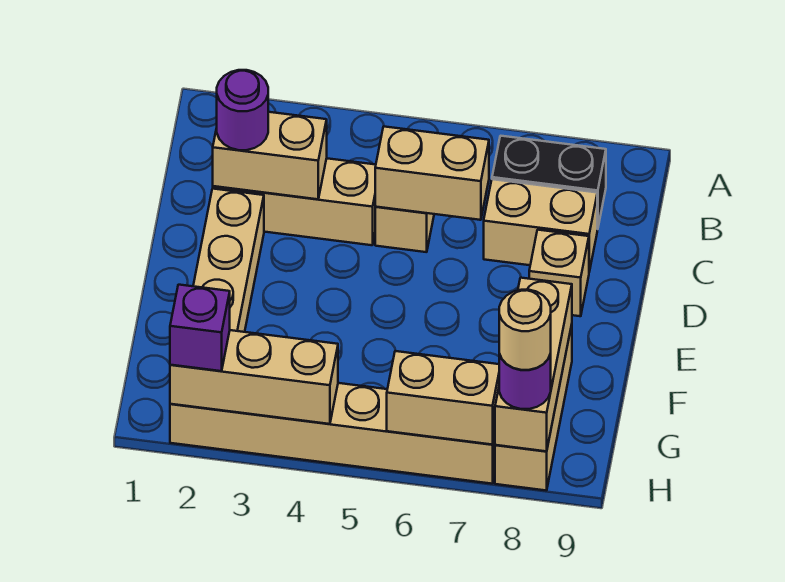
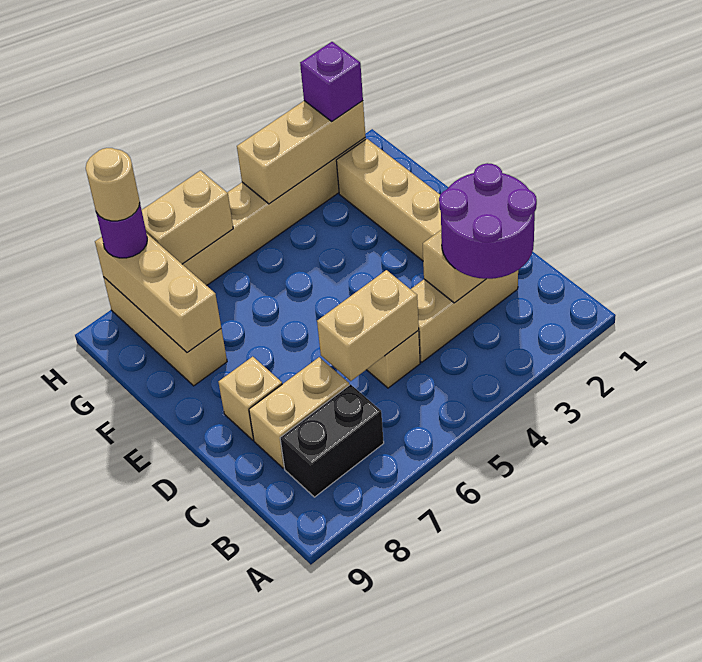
purple round brick C2 level 3 -> purple round brick B2:C3 level 3

